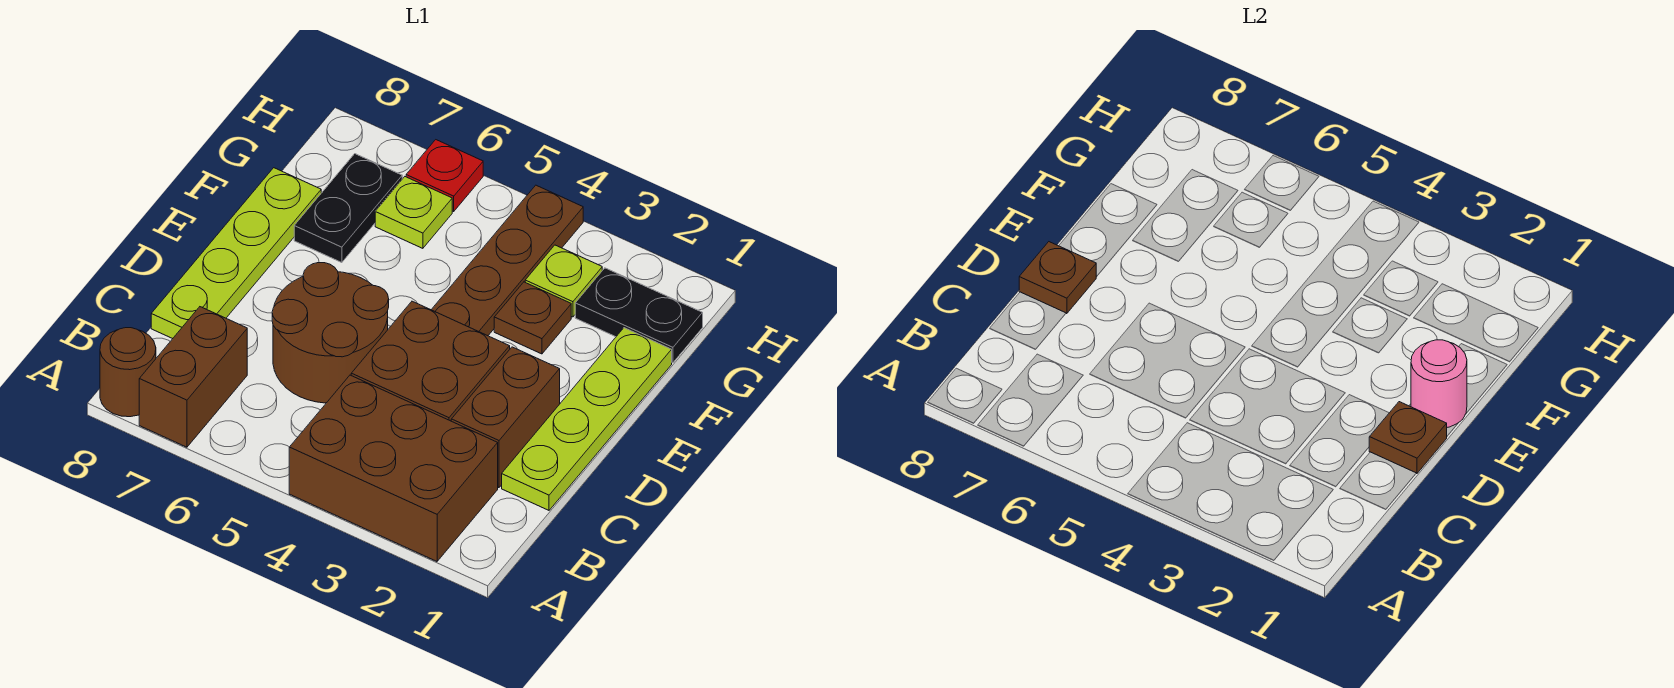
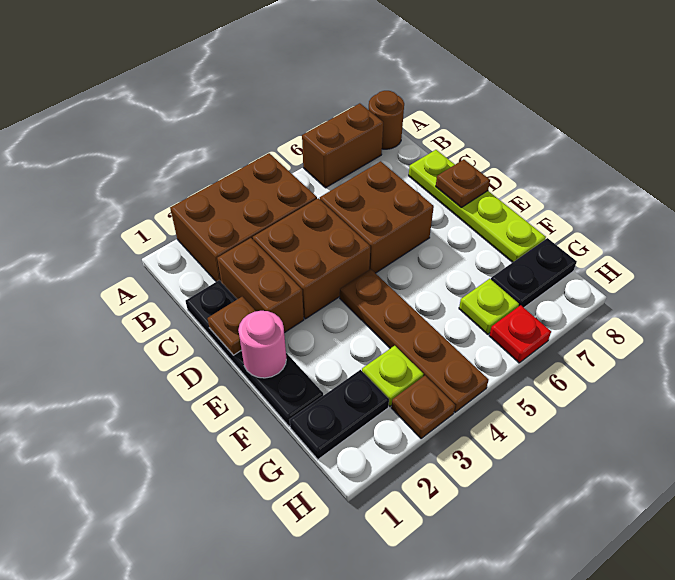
brown brick A7:B7 level 1 -> brown brick A6:A7 level 1
lime plate C1:F1 level 1 -> black plate C1:F1 level 1
brown round brick C5:D6 level 1 -> brown brick C5:D6 level 1
brown plate F3 level 1 -> brown plate H3 level 1
black plate F7:G7 level 1 -> black plate G7:G8 level 1

